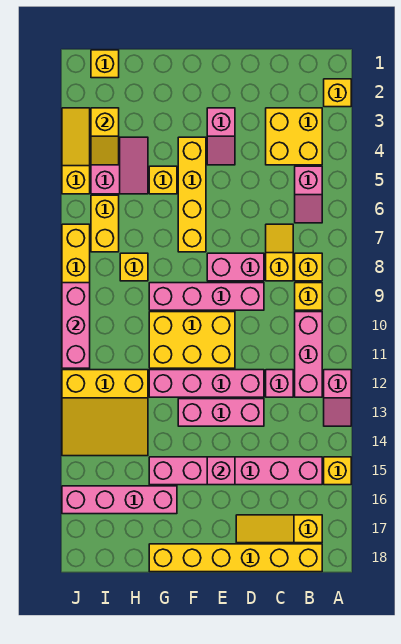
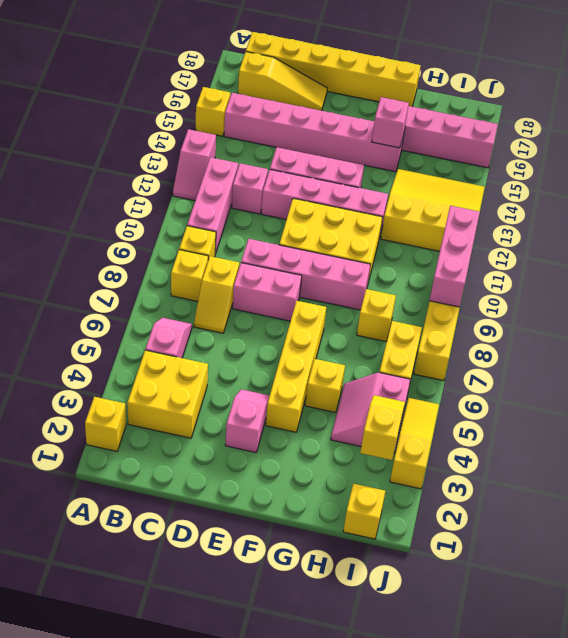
pink slope A12:A13 level 1 top 12 -> pink slope A12:A13 level 1 top 13
pink brick E15 level 2 -> pink brick G15 level 2
yellow slope J3:J5 level 1 top 5 -> yellow slope J3:J5 level 1 top 3

